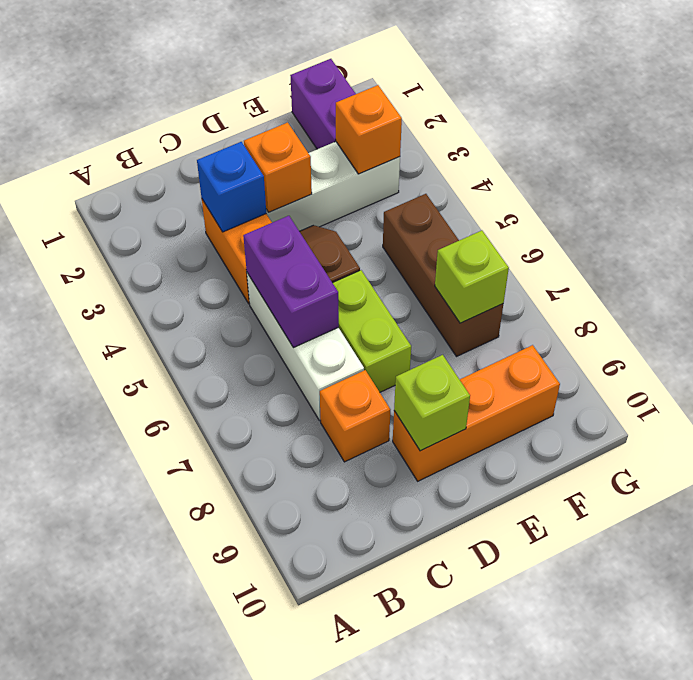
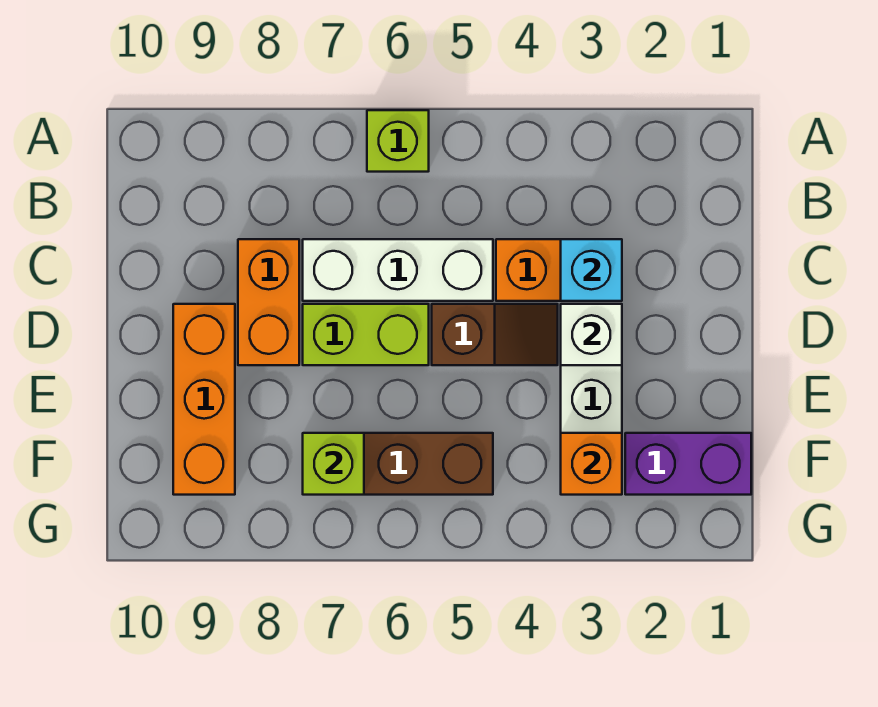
blue brick C3 level 2 -> cyan brick C3 level 2
purple brick C5:C6 level 2 -> none
orange brick C8 level 1 -> orange brick C8:D8 level 1
orange brick D3 level 2 -> white brick D3 level 2
lime brick D9 level 2 -> lime brick A6 level 1

